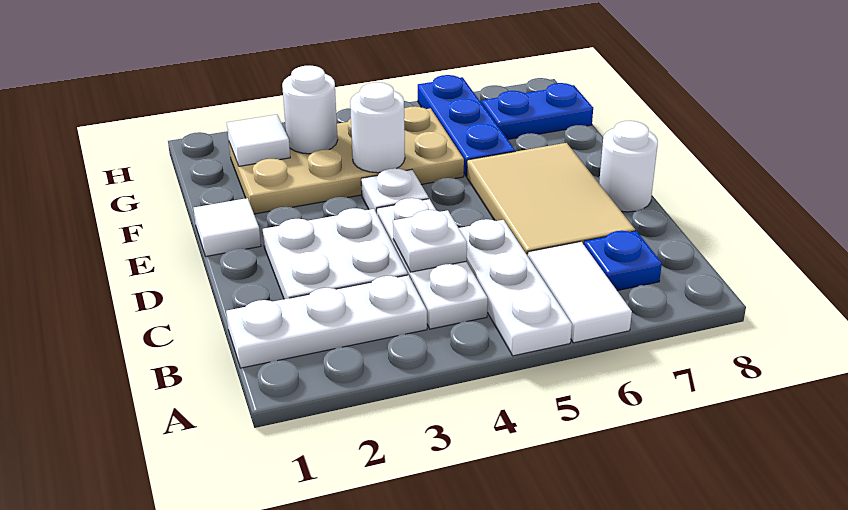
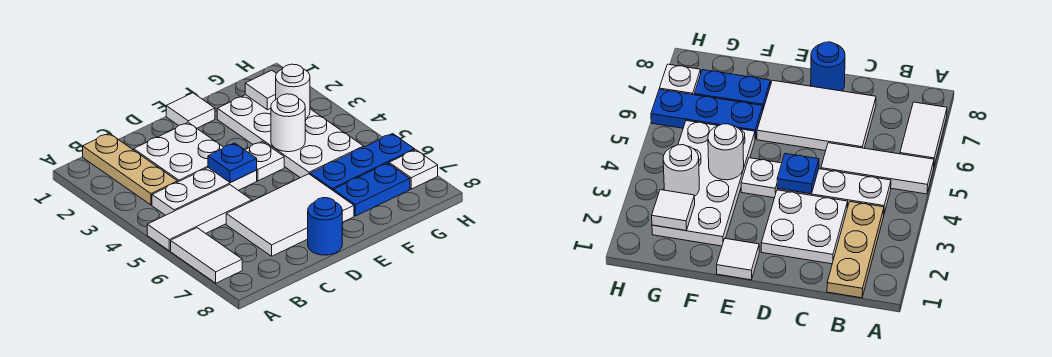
white plate A5:C5 level 1 -> white tile A5:C5 level 1
white tile A6:B6 level 1 -> white tile A6:A7 level 1
white plate B1:B3 level 1 -> tan plate B1:B3 level 1
blue plate B7 level 1 -> blue plate D4 level 2
white plate C4 level 2 -> white plate H7 level 1
tan tile C6:E7 level 1 -> white tile C6:E7 level 1
white round brick D8 level 1 -> blue round brick D8 level 1
tan plate F2:G5 level 1 -> white plate F2:G5 level 1
blue plate G7:G8 level 1 -> blue plate F7:G7 level 1

